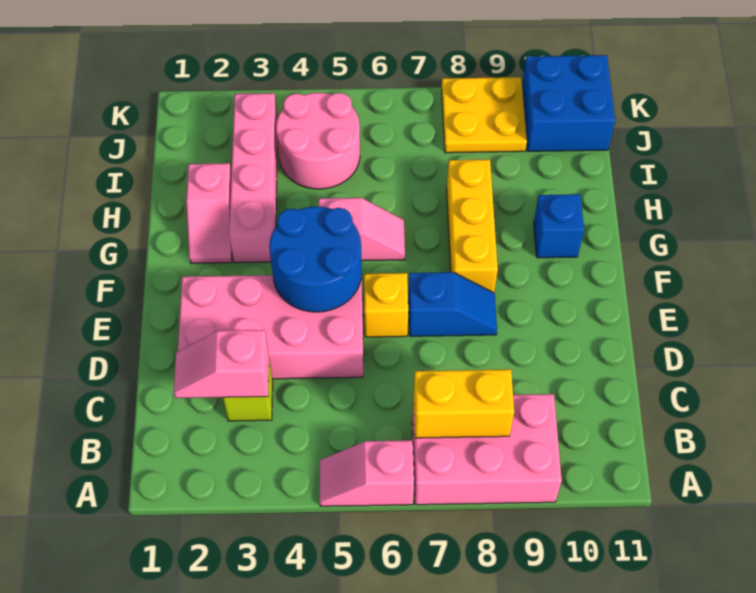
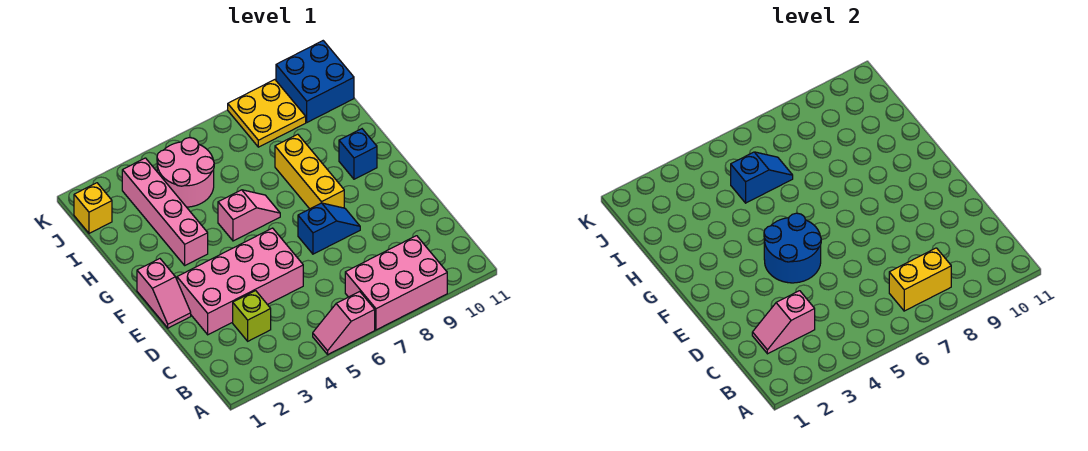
yellow brick E6 level 1 -> yellow brick J1 level 1
pink slope G2:H2 level 1 top H -> pink slope E1:F1 level 1 top F
none -> blue slope I5:I6 level 2 top 5

